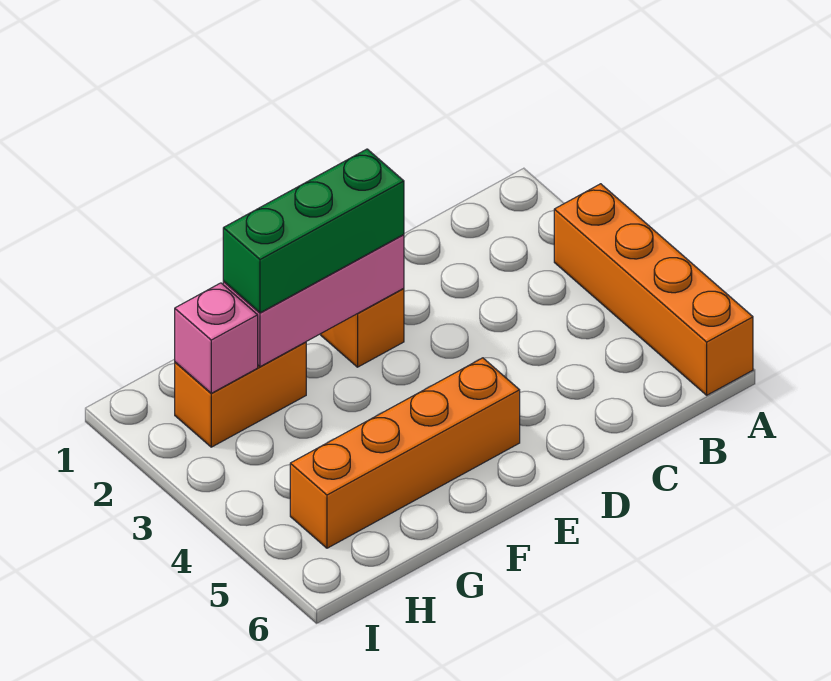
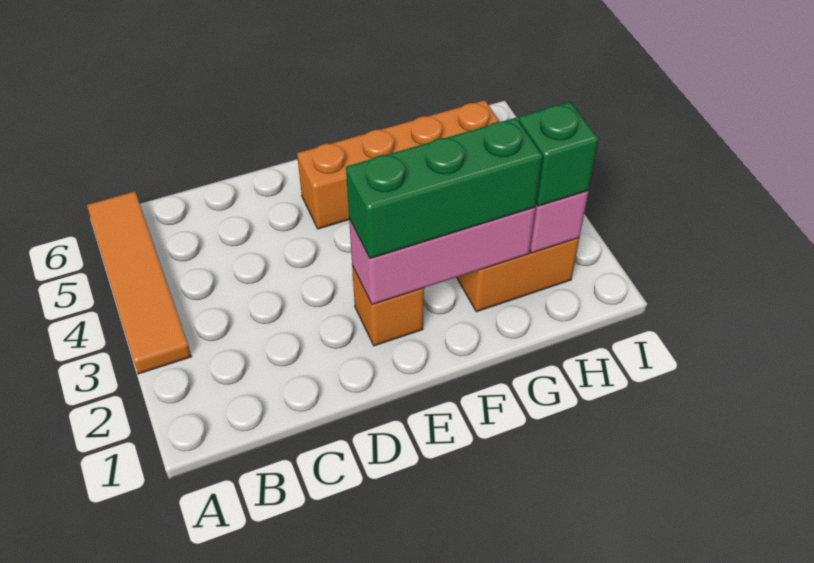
orange brick A3:A6 level 1 -> orange tile A3:A6 level 1
none -> green brick H2 level 3

